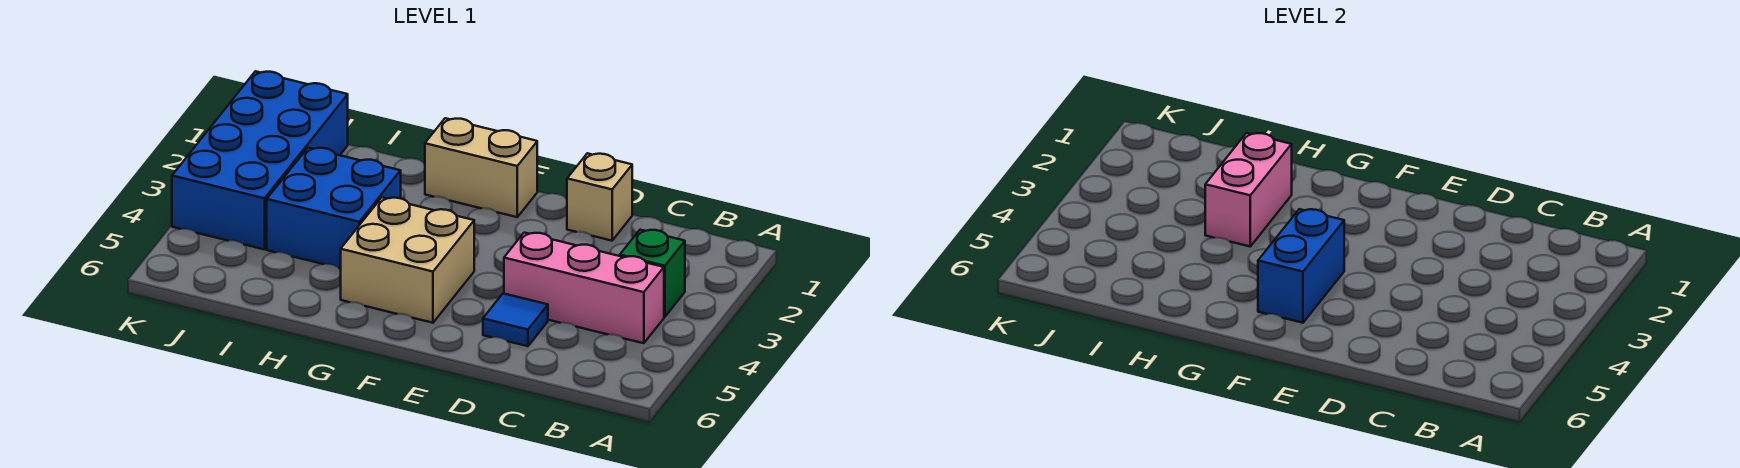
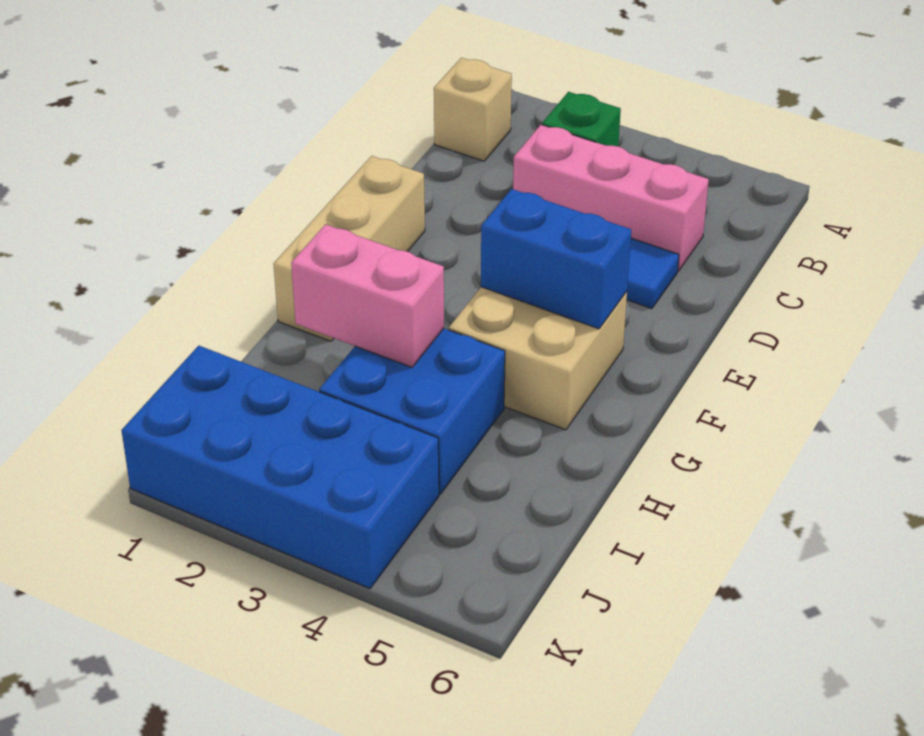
pink brick B4:D4 level 1 -> pink brick C3:C5 level 1
tan brick D1 level 1 -> tan brick B1 level 1
tan brick F1:G1 level 1 -> tan brick E1:G1 level 1

